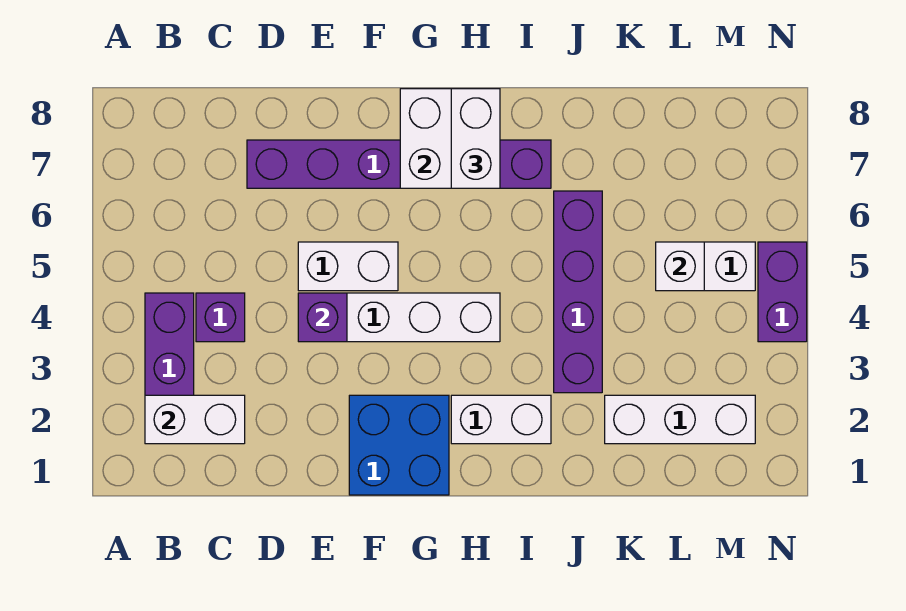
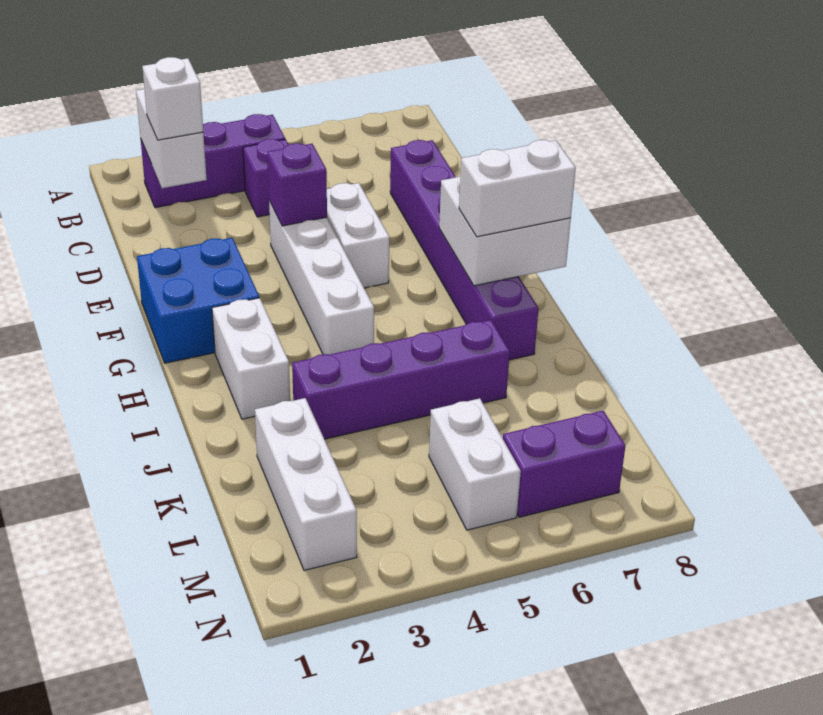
white brick L5 level 2 -> white brick C2 level 3
purple brick N4:N5 level 1 -> purple brick M6:M7 level 1

